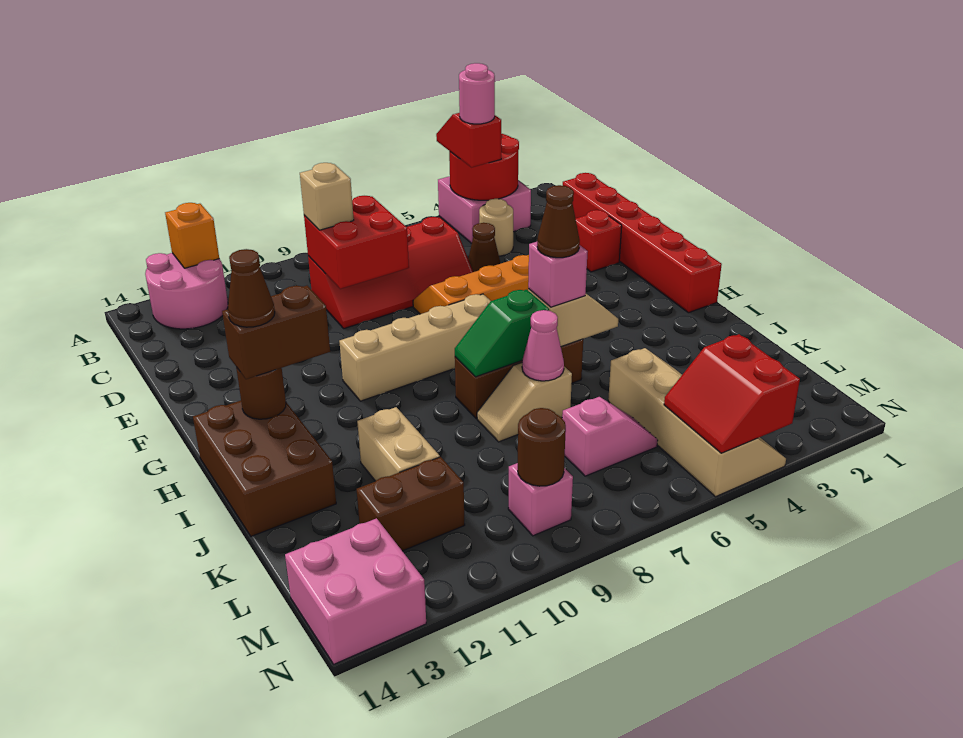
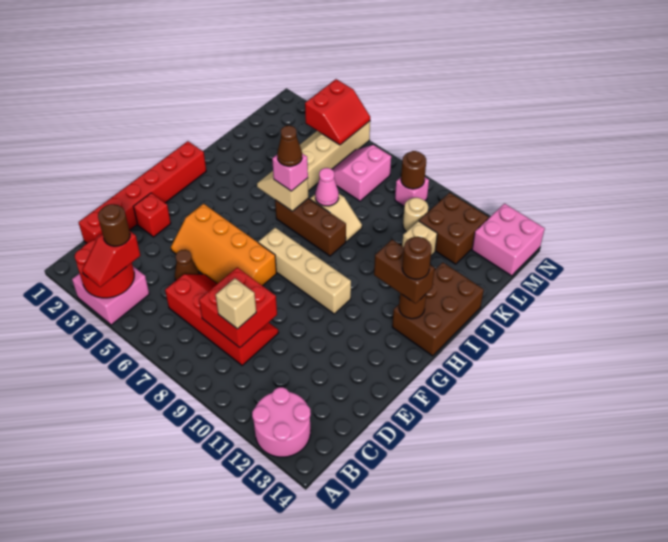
orange brick A12 level 2 -> none
pink round brick B4 level 4 -> brown round brick B4 level 4
tan round brick C4 level 1 -> tan round brick L10 level 1
brown cone H13 level 4 -> brown round brick H13 level 4
green slope I7:I8 level 2 top 7 -> none
tan brick J11:K11 level 1 -> tan brick K11 level 1
pink slope L6:L7 level 1 top 7 -> pink slope L6:M7 level 1 top 7
brown brick L11:L12 level 1 -> brown brick L11:M12 level 1

